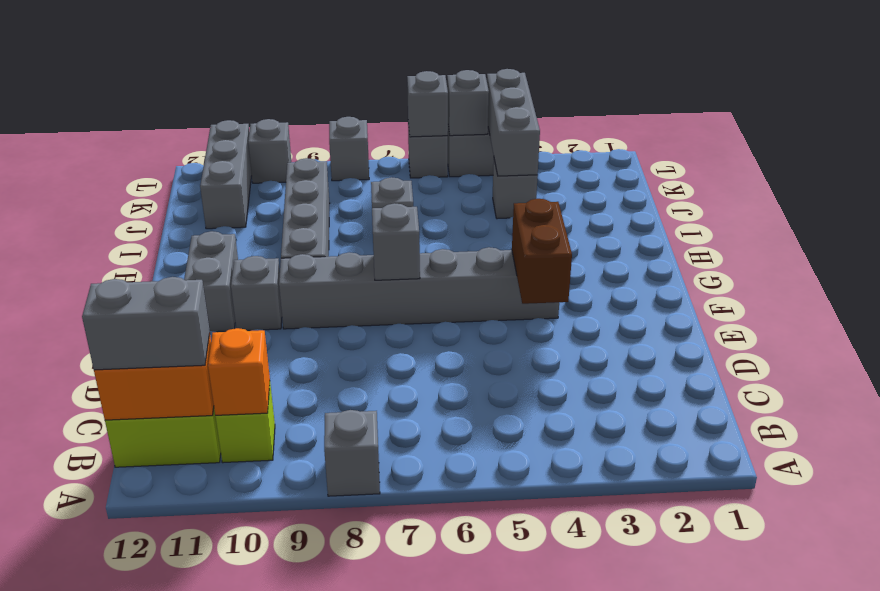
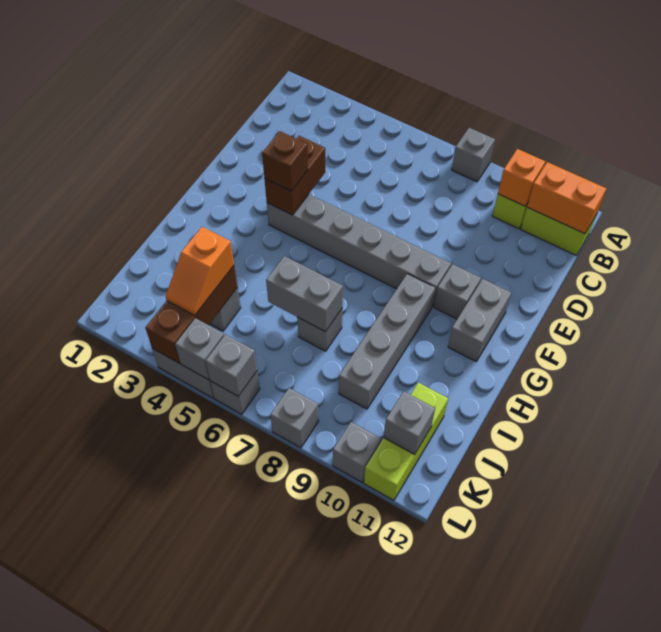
grey brick B11:B12 level 3 -> grey brick I6:I7 level 2
none -> brown brick F4 level 3
grey brick F7 level 2 -> grey brick K11 level 2
grey brick J4:L4 level 2 -> brown brick J4:L4 level 2
none -> orange slope J4:K4 level 3 top J
grey brick J11:L11 level 1 -> lime brick J11:L11 level 1

